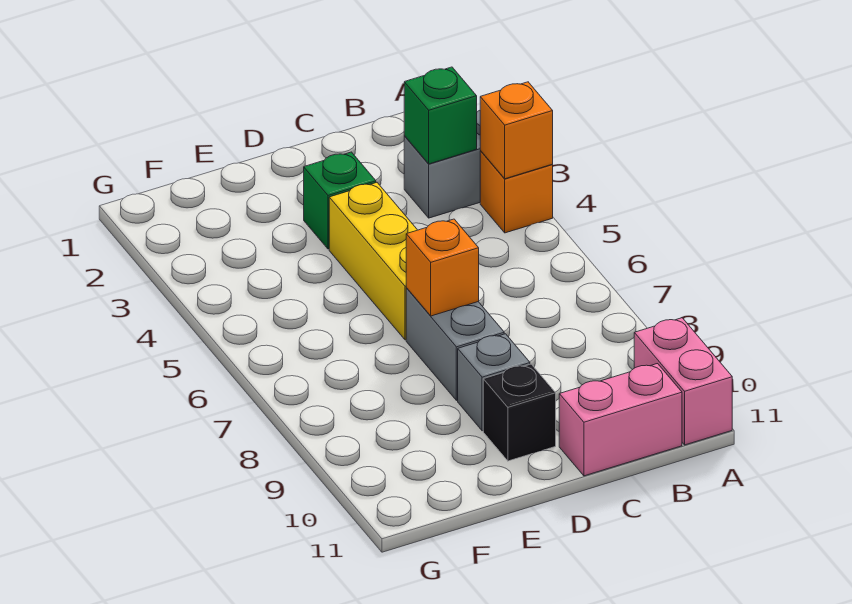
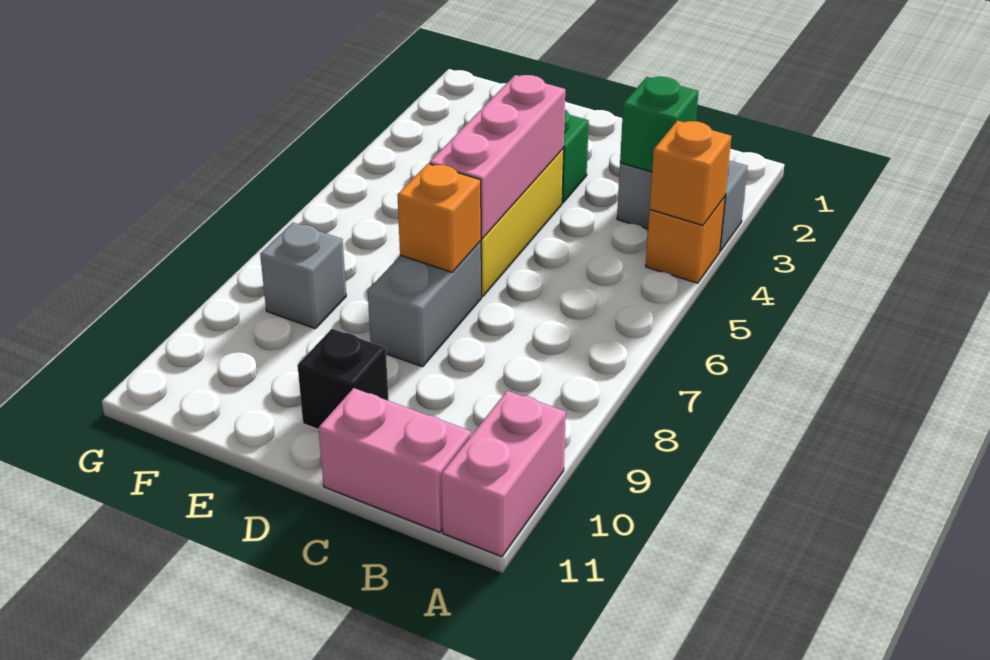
none -> pink brick D4:D6 level 2
grey brick D9 level 1 -> grey brick F8 level 1

